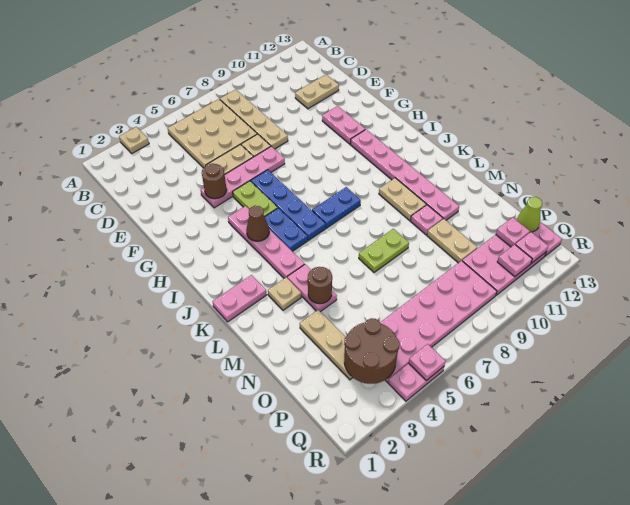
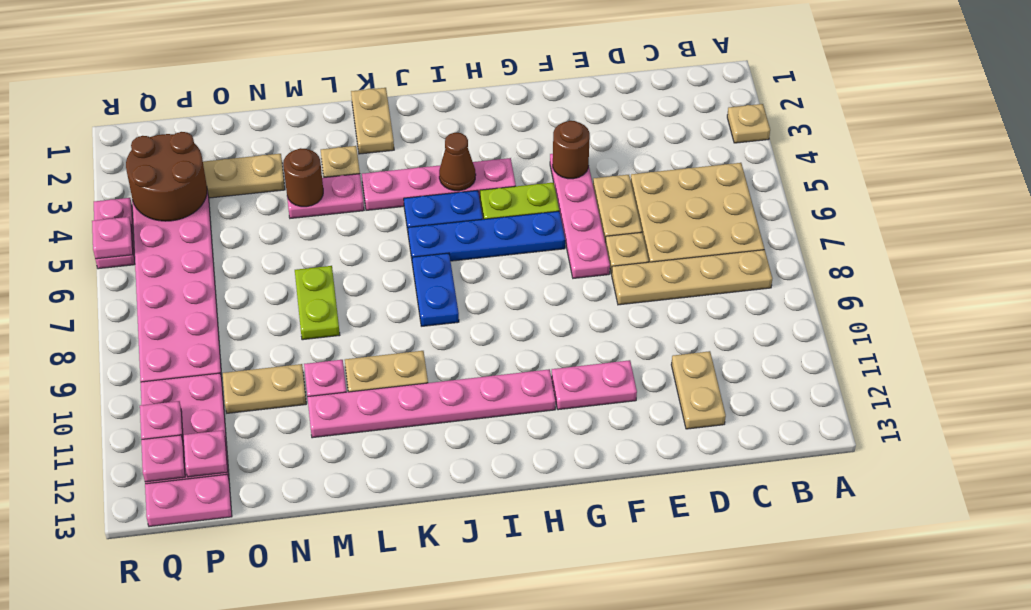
pink plate K1:K2 level 1 -> tan plate K1:K2 level 1
lime cone P13 level 2 -> none

